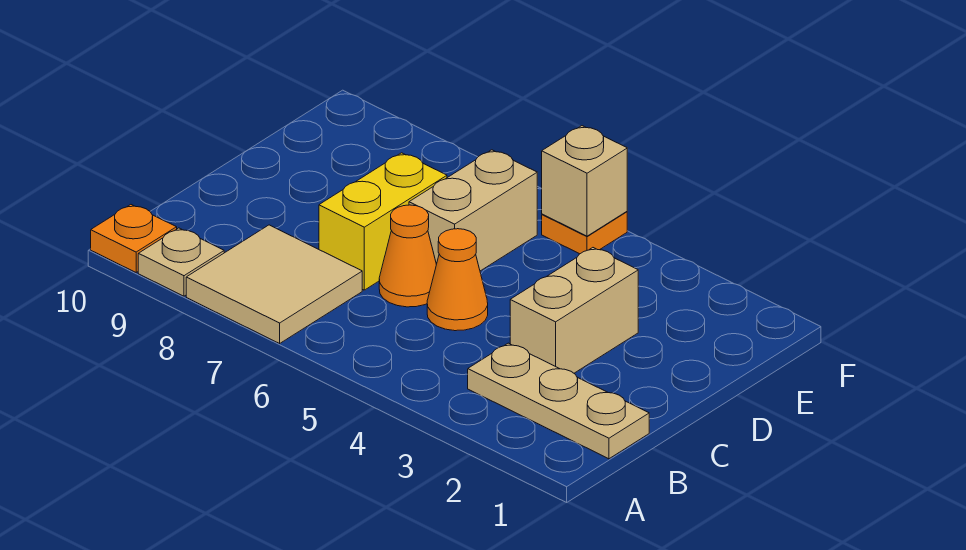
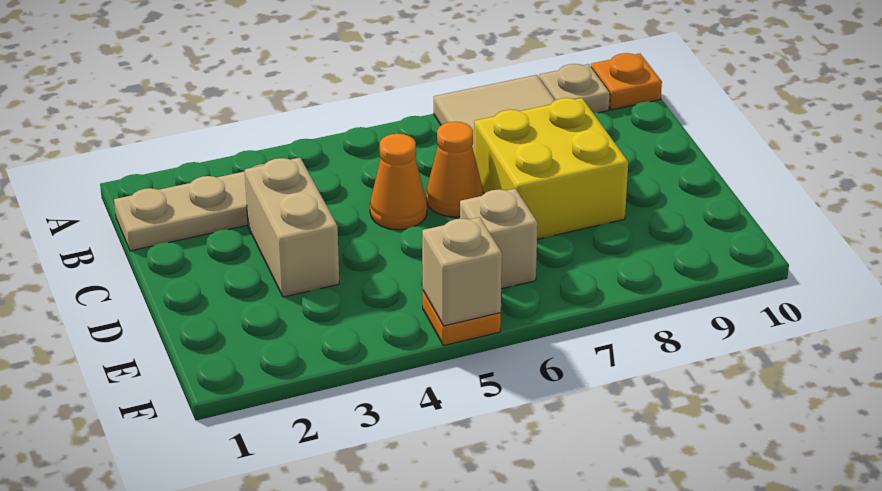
yellow brick C7:D7 level 1 -> yellow brick C7:D8 level 1
tan brick D6:E6 level 1 -> tan brick E6 level 1

